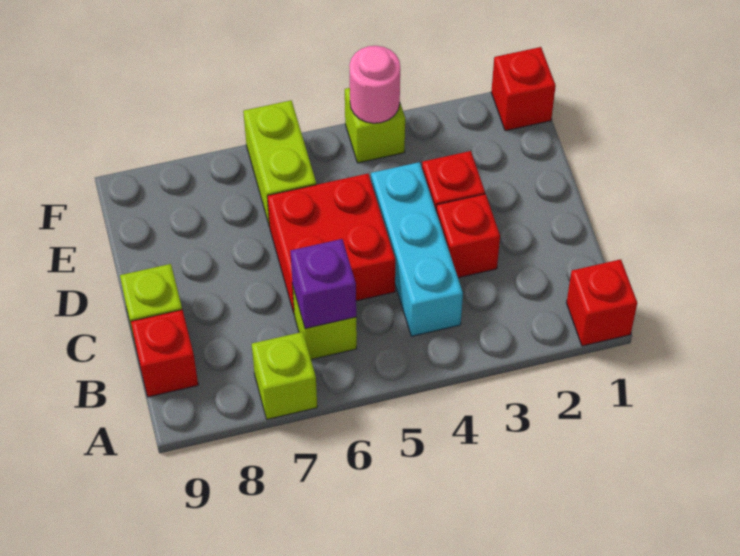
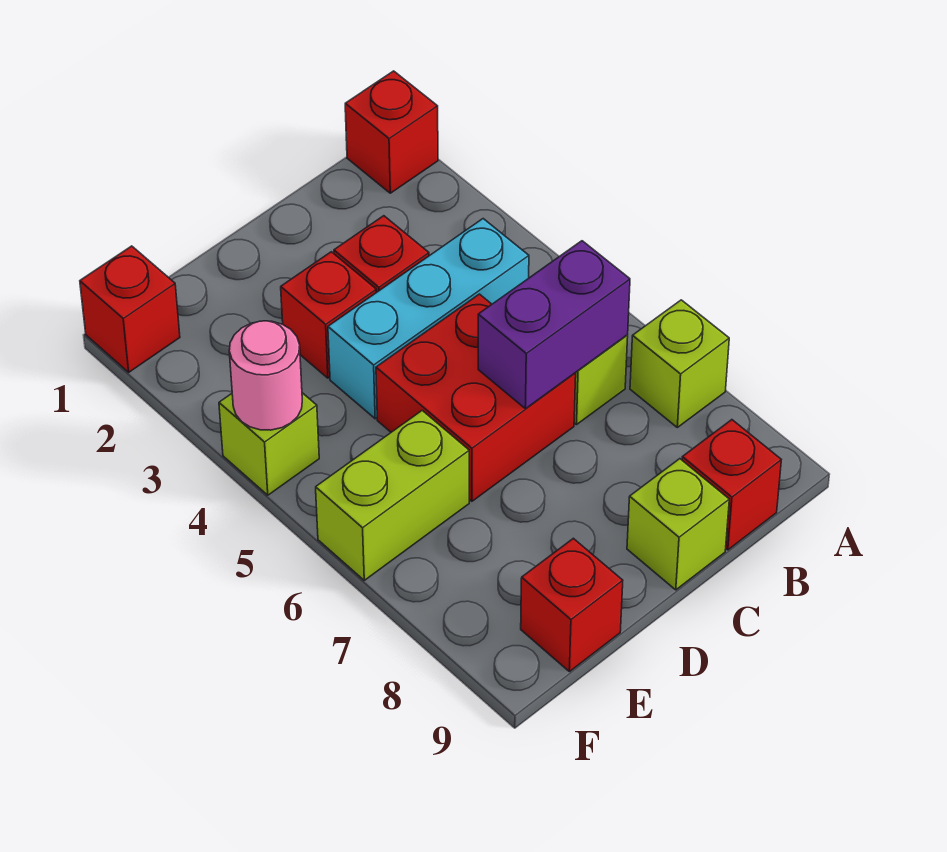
purple brick B6 level 2 -> purple brick B6:C6 level 2
none -> red brick E9 level 1

